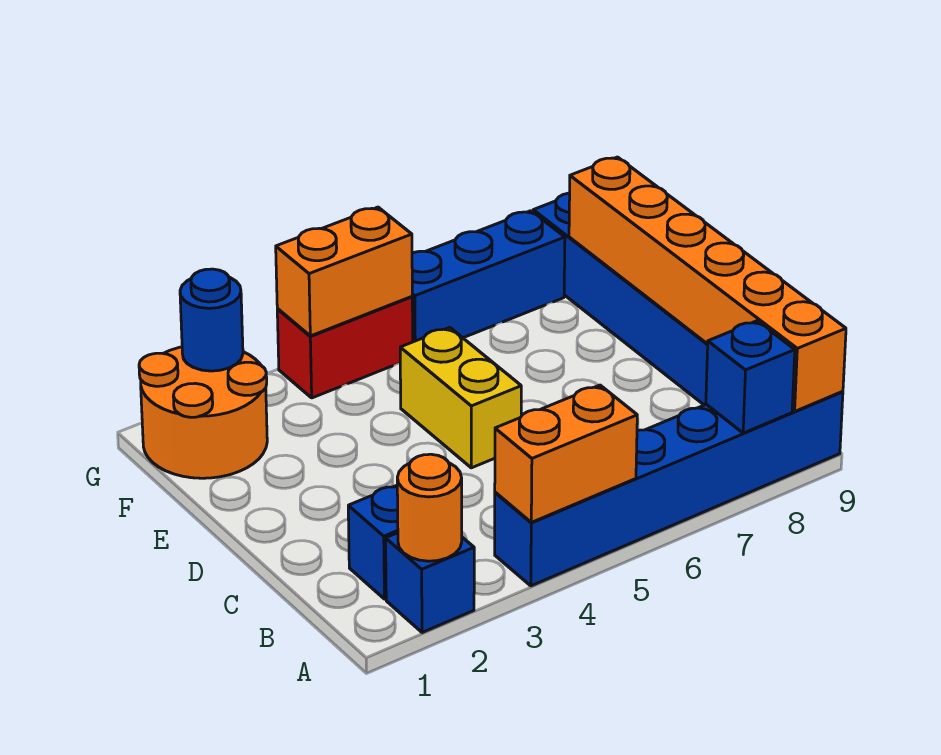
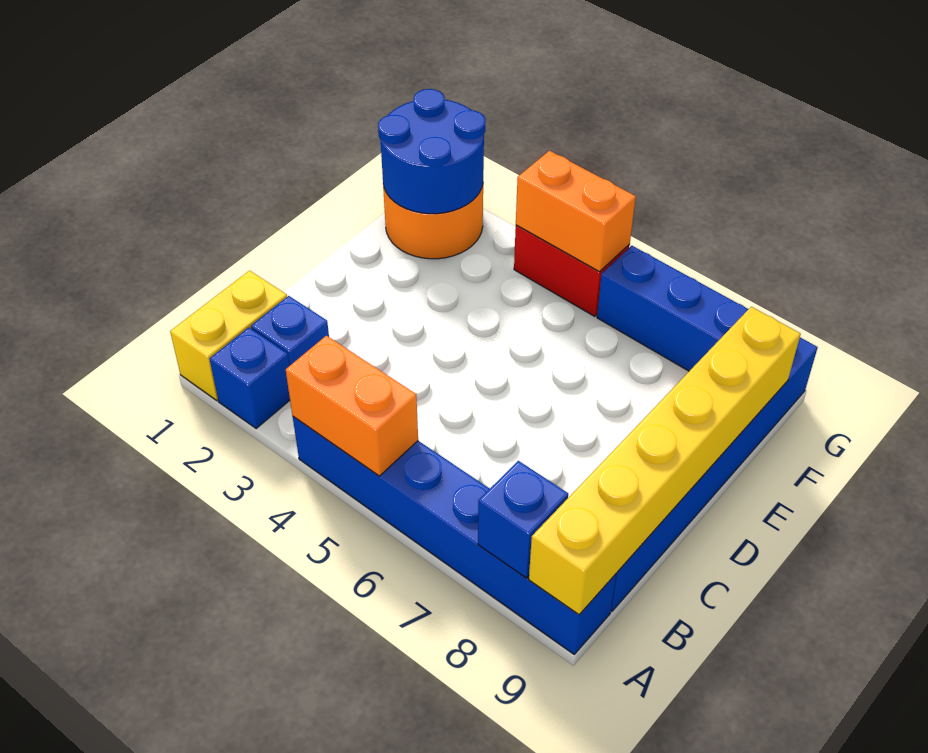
orange round brick A2 level 2 -> none
orange brick A9:F9 level 2 -> yellow brick A9:F9 level 2
yellow brick D5:E5 level 1 -> yellow brick A1:B1 level 1
blue round brick G2 level 2 -> blue round brick F1:G2 level 2

